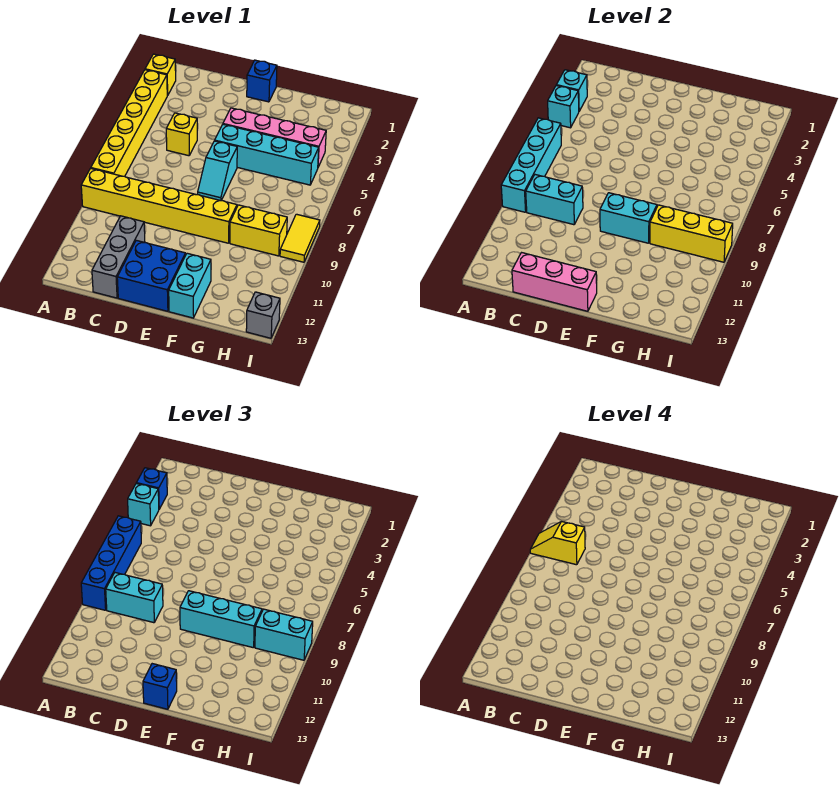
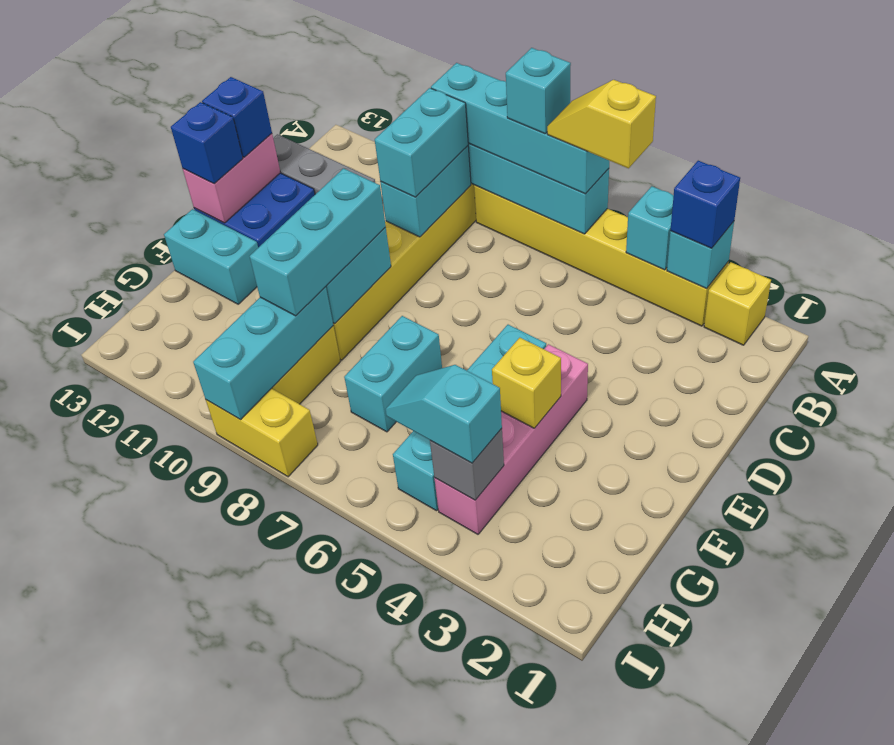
cyan brick A4 level 3 -> cyan brick A7 level 4
blue brick A6:A9 level 3 -> cyan brick A6:A9 level 3
yellow slope A6:B6 level 4 top B -> yellow slope A5:A6 level 4 top 5
yellow brick C5 level 1 -> yellow brick F4 level 2
pink brick C13:E13 level 2 -> pink brick D13:E13 level 2
blue brick E1 level 1 -> blue brick D13 level 3
cyan slope E6:E7 level 1 top 6 -> cyan slope H4:H5 level 3 top 4
yellow brick G9:I9 level 2 -> cyan brick G9:I9 level 2
cyan brick H9:I9 level 3 -> cyan brick F7:G7 level 1
yellow tile I8:I9 level 1 -> yellow brick I8:I9 level 1
grey brick I13 level 1 -> grey brick H4 level 2

